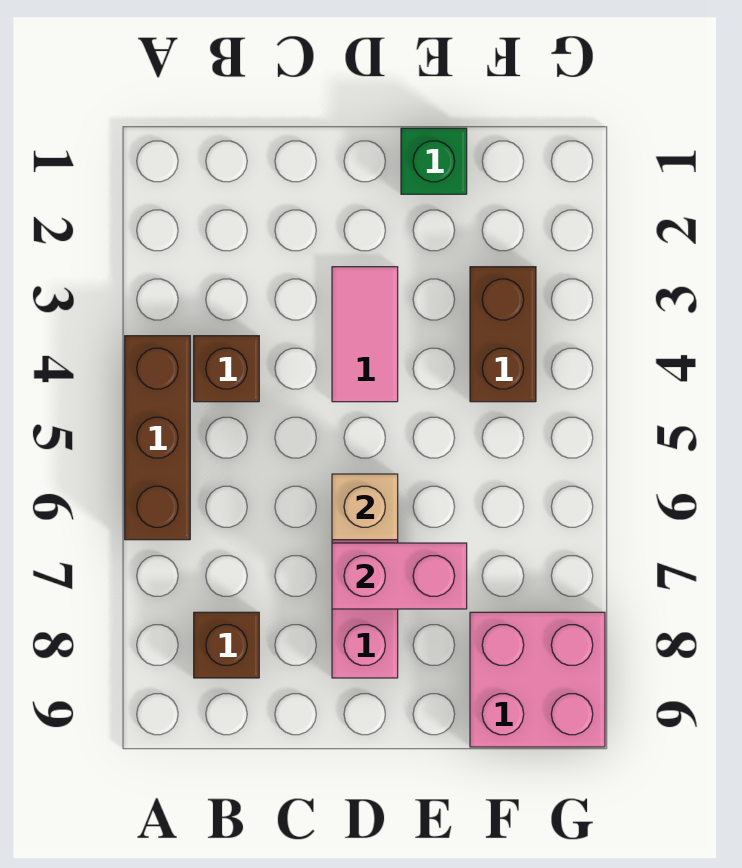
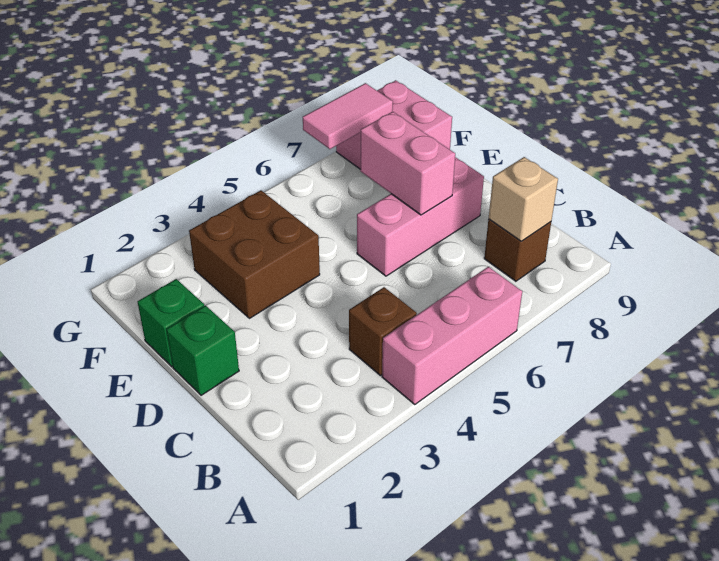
brown brick A4:A6 level 1 -> pink brick A4:A6 level 1
none -> green brick D1 level 1
pink tile D3:D4 level 1 -> pink tile G7:G8 level 2
tan brick D6 level 2 -> tan brick B8 level 2
brown brick F3:F4 level 1 -> brown brick E3:F4 level 1

